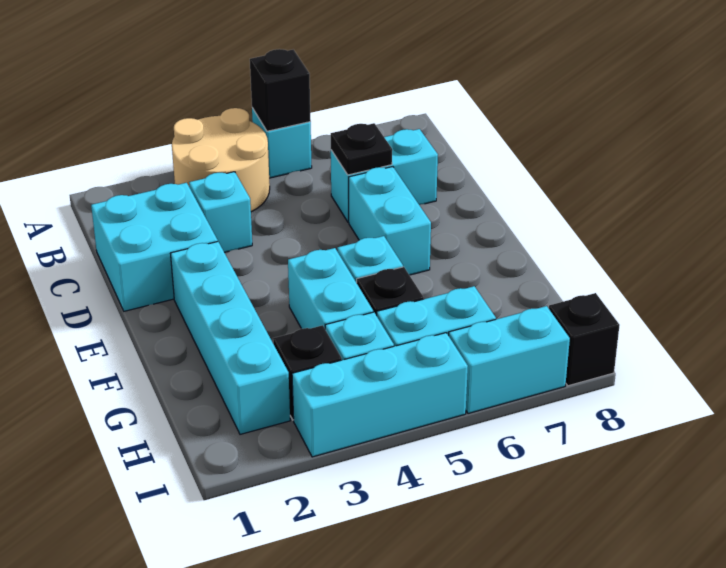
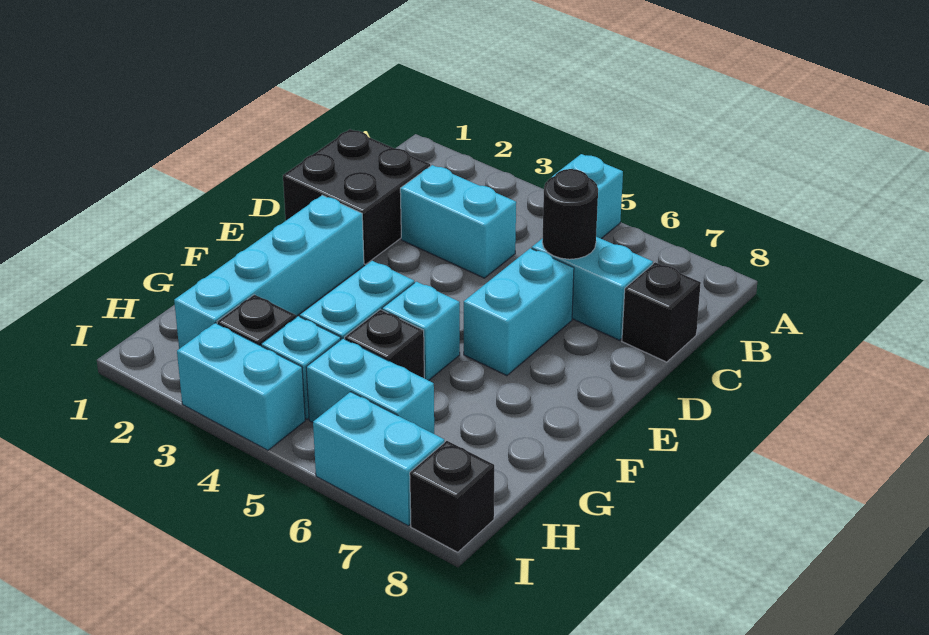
tan round brick A3:B4 level 1 -> none
black brick A5 level 2 -> black brick C8 level 1
cyan brick C1:D2 level 1 -> black brick C1:D2 level 1
cyan brick C3 level 1 -> cyan brick C3:C4 level 1
black plate C6 level 2 -> black round brick C6 level 2
cyan brick I3:I5 level 1 -> cyan brick I3:I4 level 1

